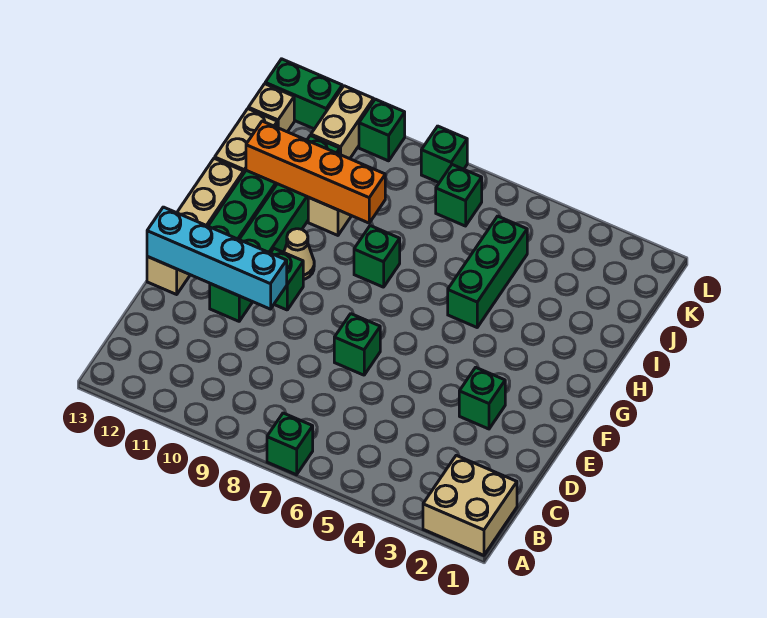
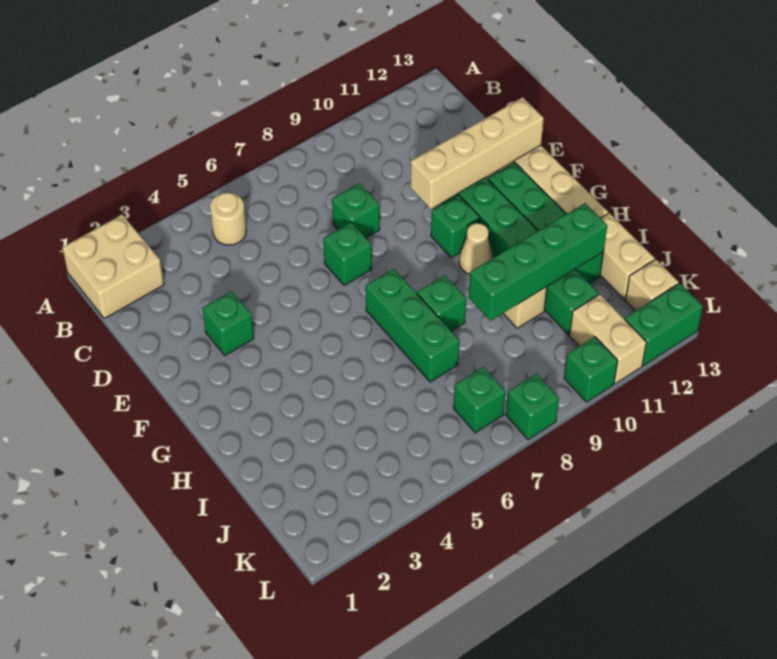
green brick A7 level 1 -> green brick D8 level 1
none -> tan round brick B5 level 1
cyan brick E10:E13 level 2 -> tan brick E10:E13 level 2
green brick H5:J5 level 1 -> green brick G7:I7 level 1
orange brick I9:I12 level 2 -> green brick I9:I12 level 2

